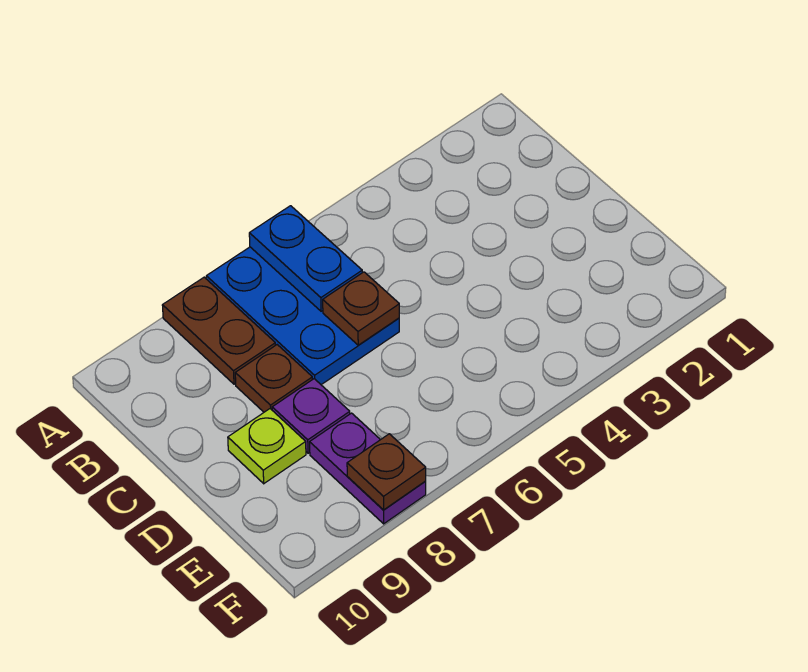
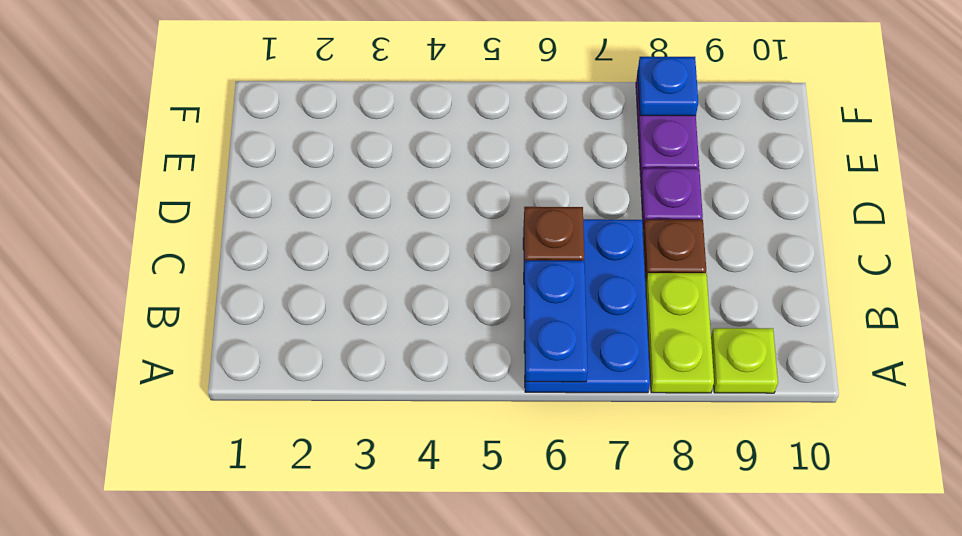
brown plate A8:B8 level 1 -> lime plate A8:B8 level 1
lime plate D9 level 1 -> lime plate A9 level 1
brown plate F8 level 2 -> blue plate F8 level 2

